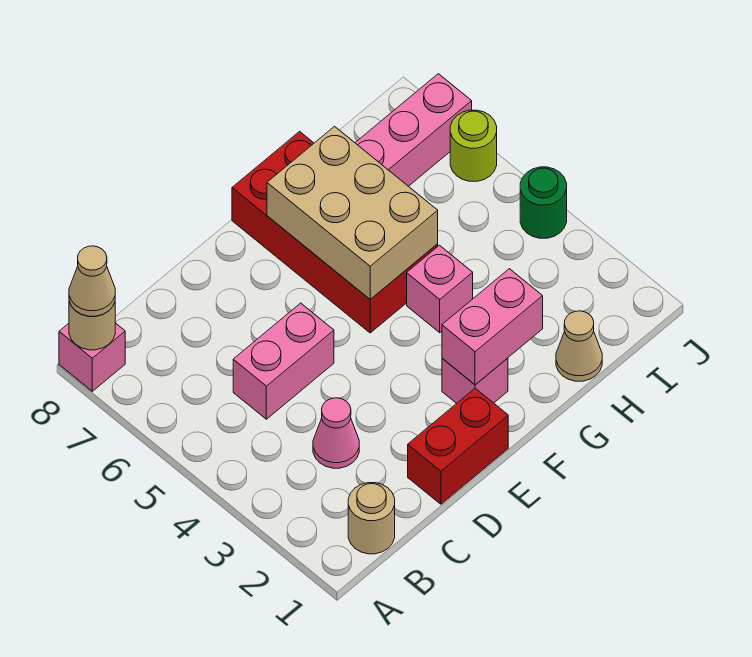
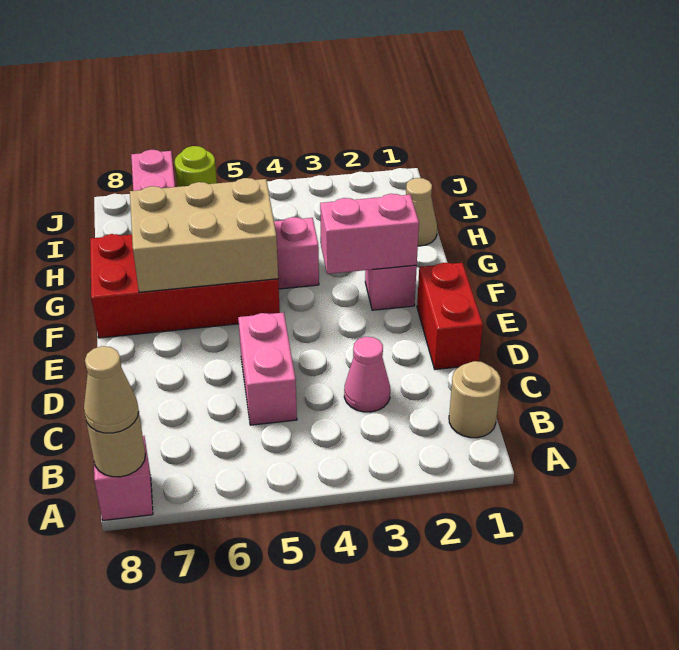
pink brick F2:G2 level 2 -> pink brick F2:F3 level 2
green round brick J4 level 1 -> none

